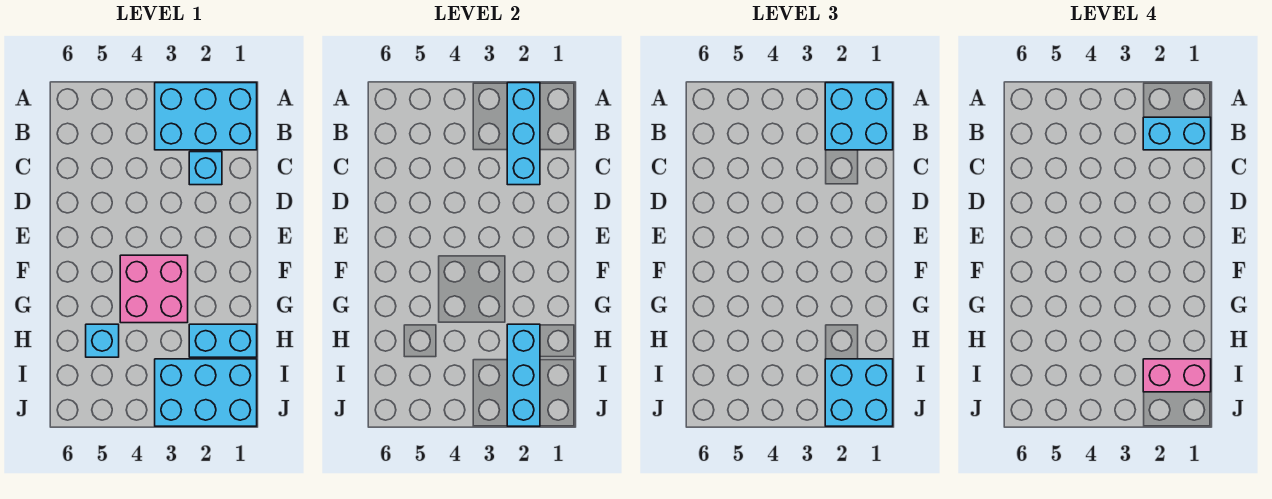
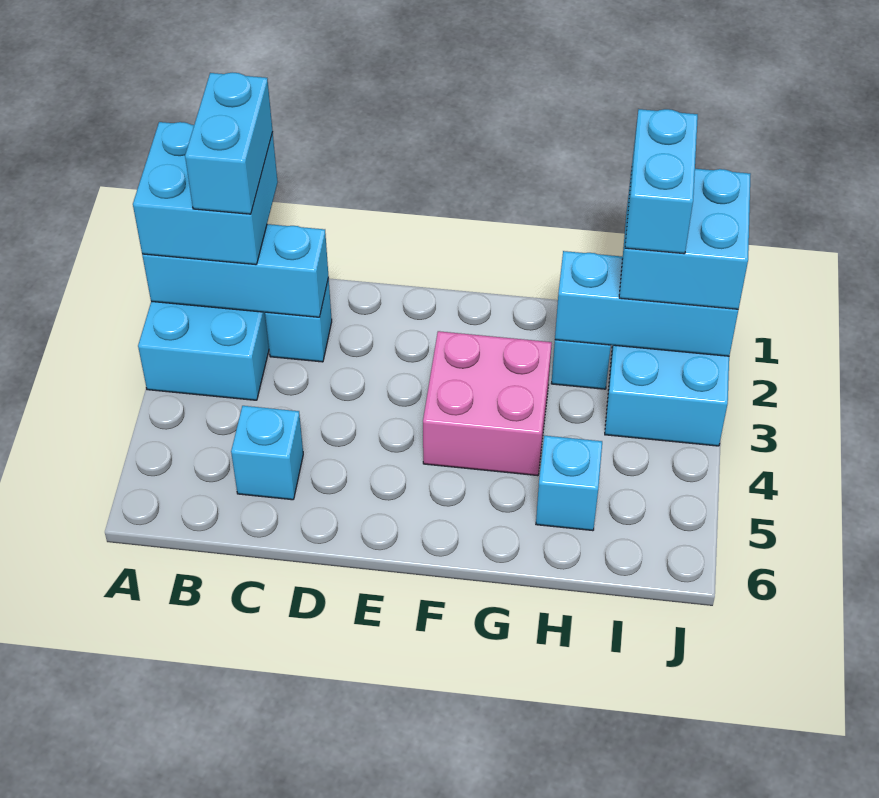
none -> cyan brick C5 level 1
pink brick I1:I2 level 4 -> cyan brick I1:I2 level 4

